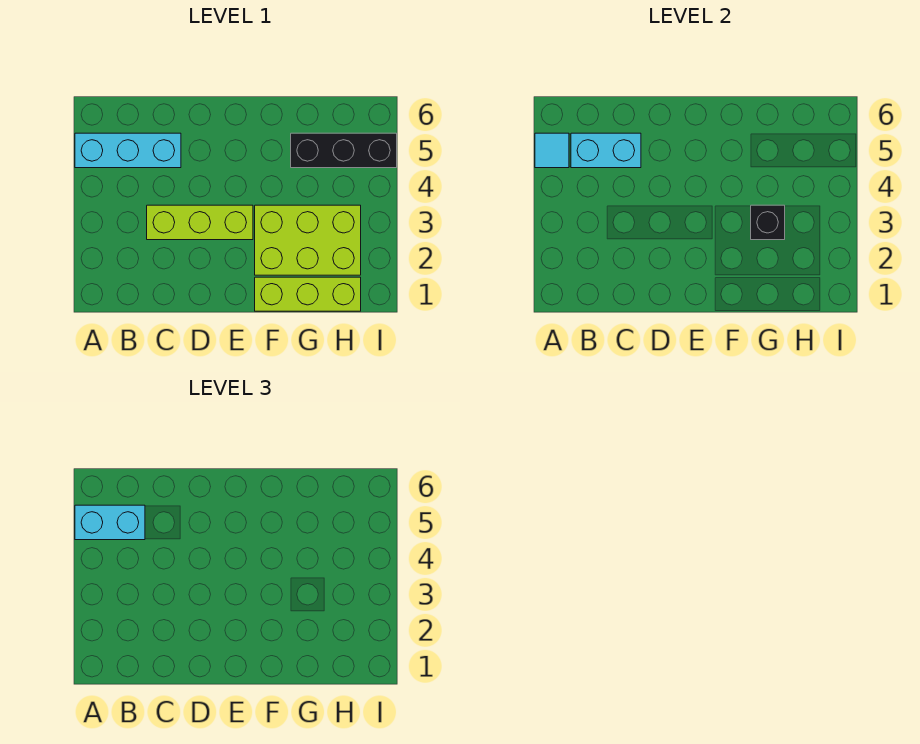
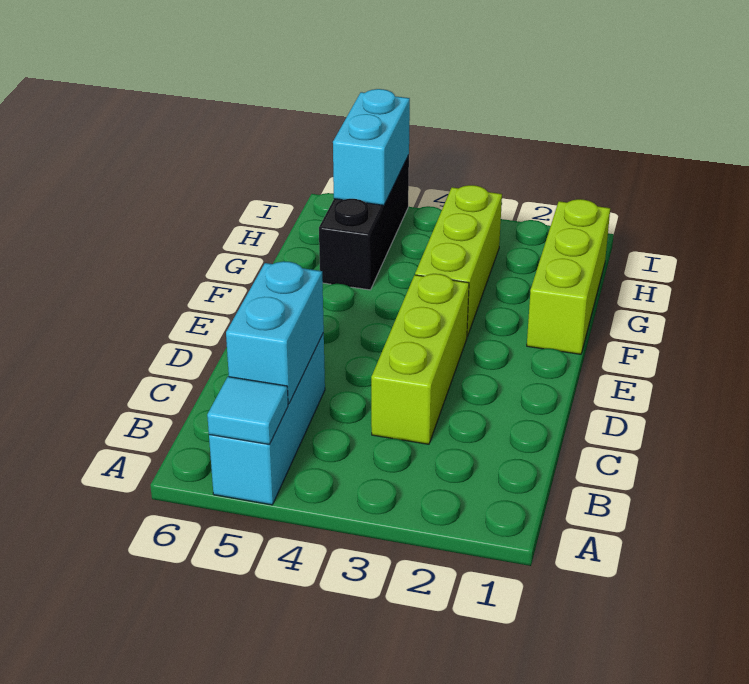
cyan brick A5:B5 level 3 -> cyan brick H5:I5 level 2
lime brick F2:H3 level 1 -> lime brick F3:H3 level 1
black brick G3 level 2 -> none

